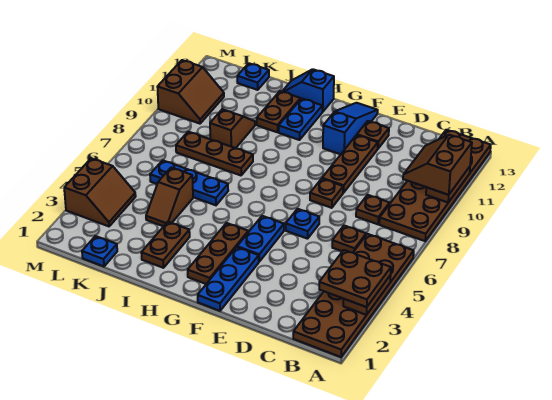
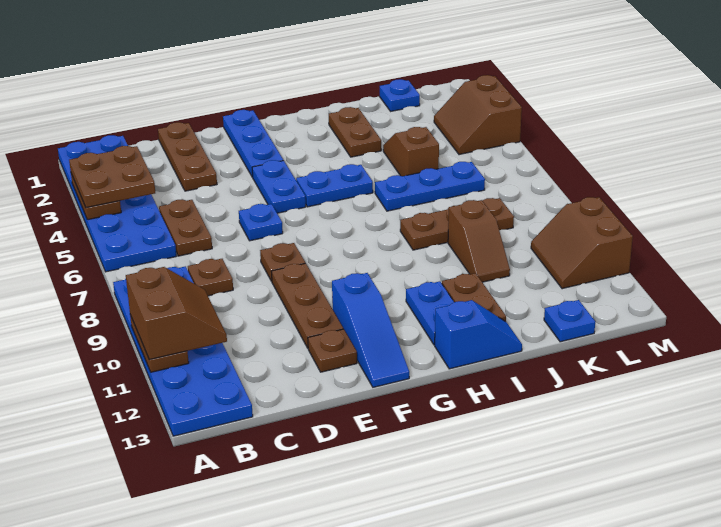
brown plate A1:B6 level 1 -> blue plate A1:B6 level 1
brown plate A8:B13 level 1 -> blue plate A8:B13 level 1
brown plate C6 level 1 -> brown plate C5:C6 level 1
brown plate G2:G4 level 1 -> brown plate D1:D3 level 1
none -> blue plate G5:H5 level 1

